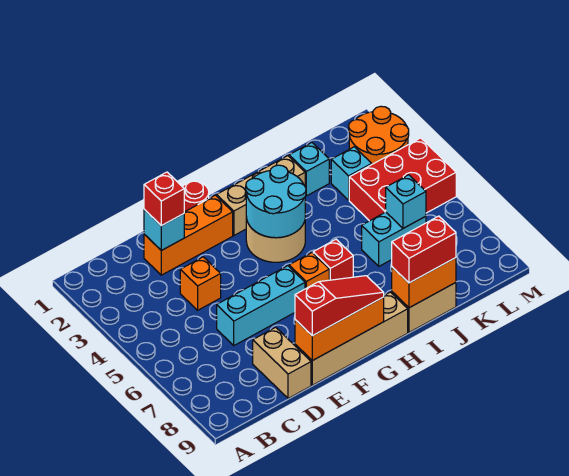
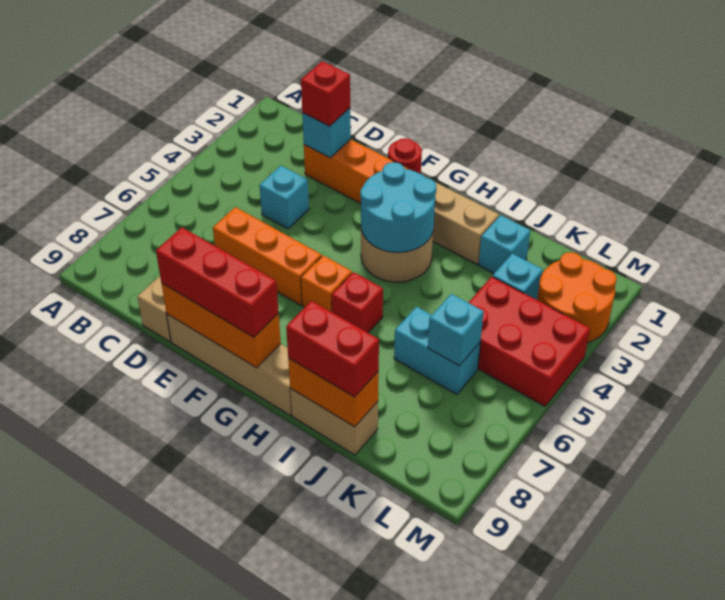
orange brick D4 level 1 -> cyan brick D4 level 1
cyan brick D6:F6 level 1 -> orange brick D6:F6 level 1
red slope E9:G9 level 3 top E -> red brick E9:G9 level 3

